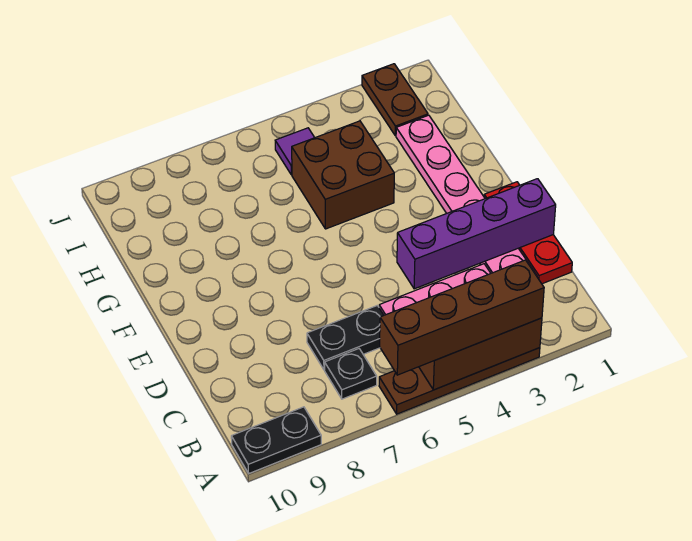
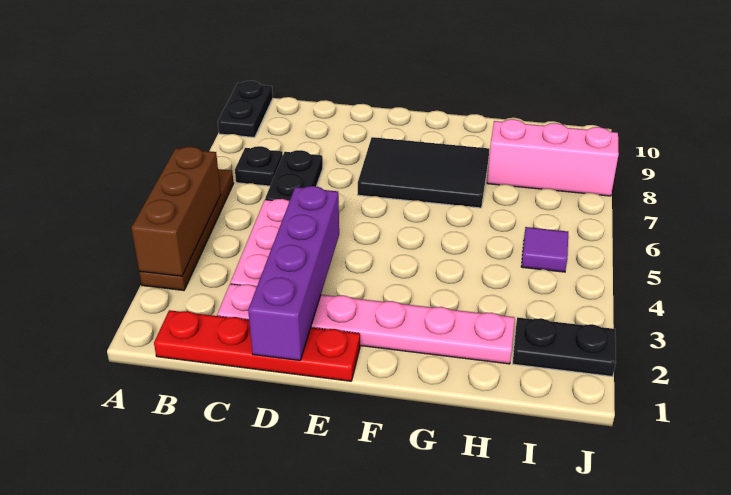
brown brick A3:A6 level 3 -> none
red plate C1:E1 level 1 -> red plate B1:E1 level 1
none -> black tile E7:G8 level 1
brown brick G4:H5 level 1 -> none
none -> pink brick H8:J8 level 1
brown plate I2:J2 level 1 -> black plate I2:J2 level 1

